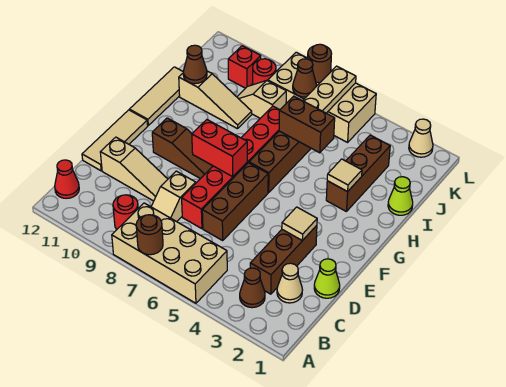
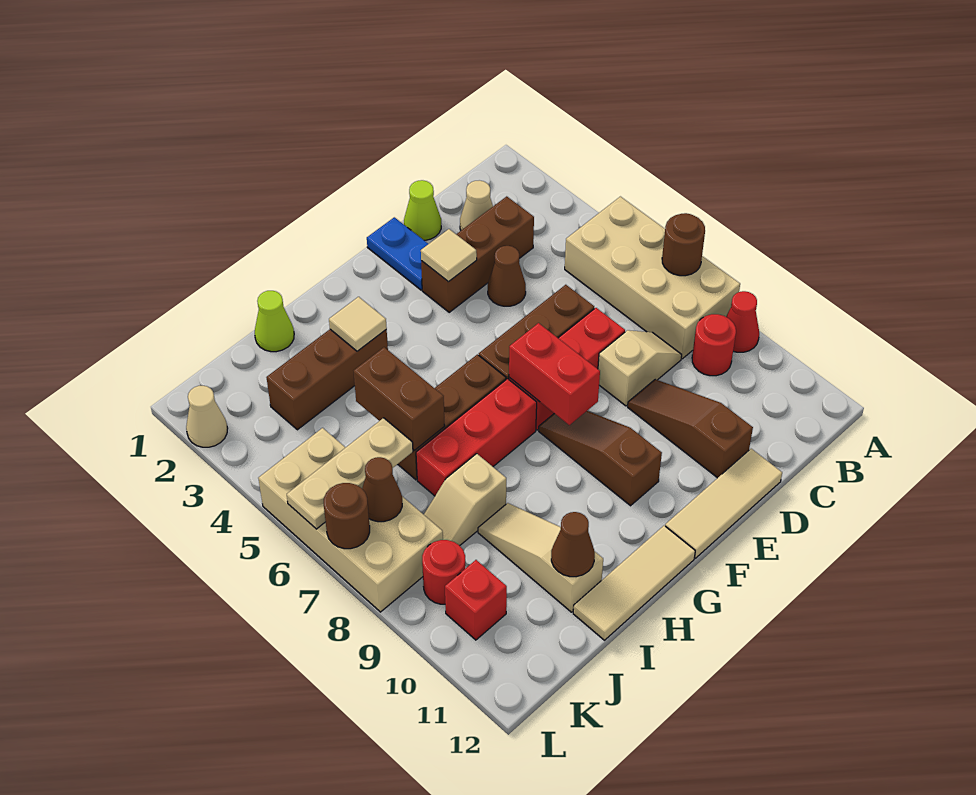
brown cone B3 level 1 -> brown cone D4 level 1
red cone B12 level 1 -> red cone A9 level 1
tan slope D9:D11 level 1 top 11 -> brown slope D9:D11 level 1 top 11
none -> blue plate E1:E2 level 1
tan slope J8:J9 level 1 top 8 -> tan slope I8:J8 level 1 top I

